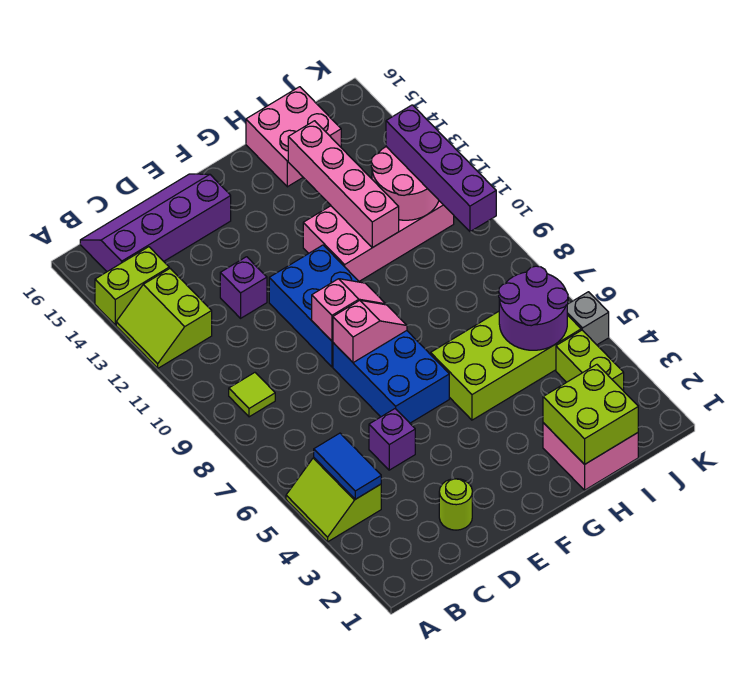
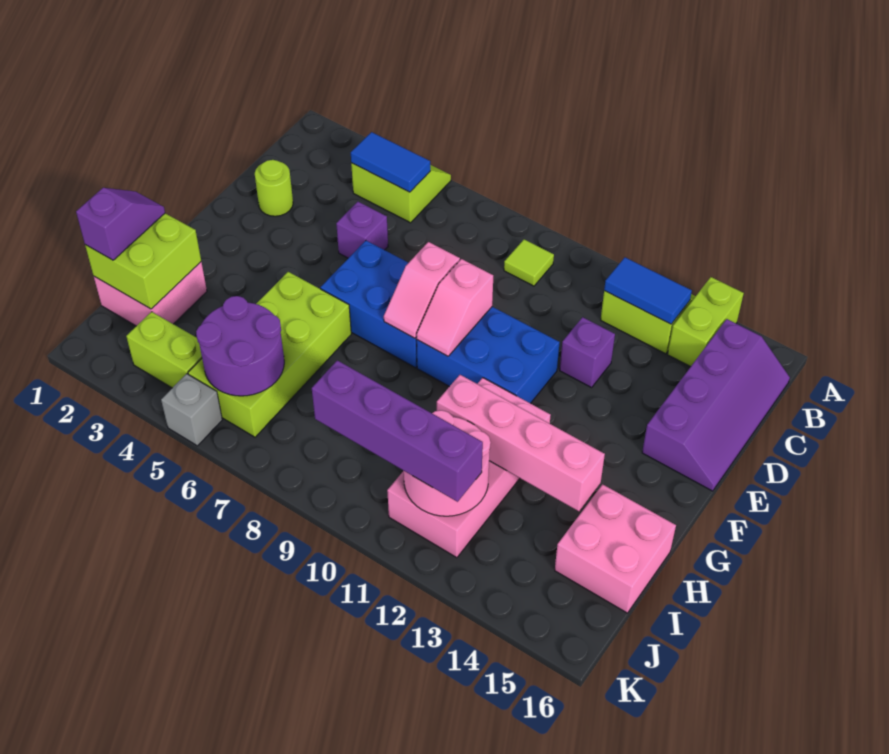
none -> blue tile B12:B13 level 2
none -> purple slope H1:I1 level 3 top I

